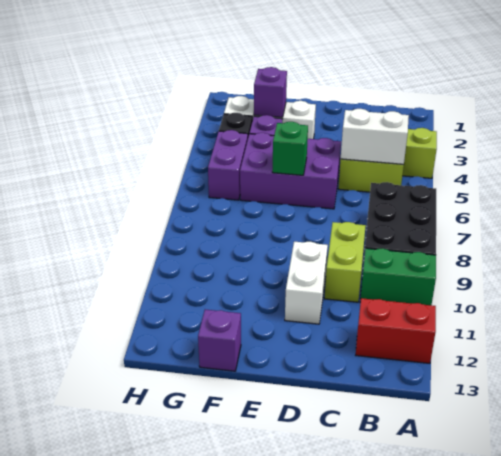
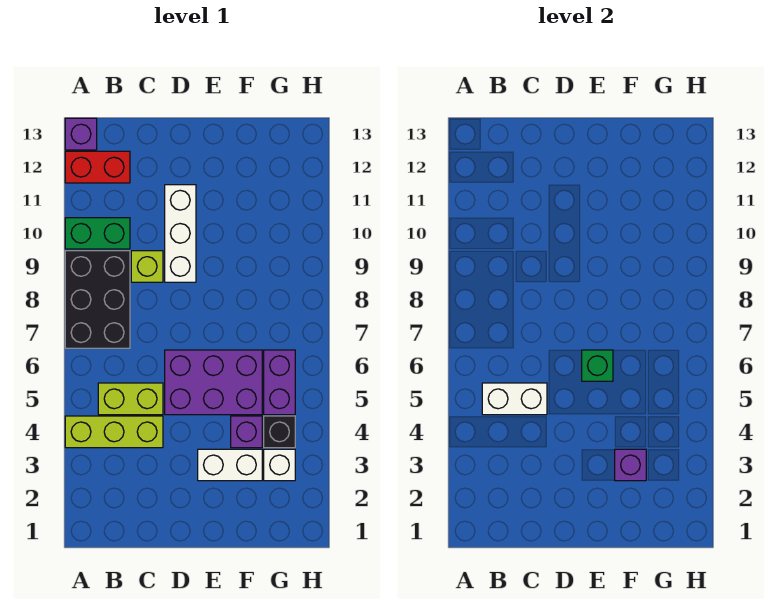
lime brick C9:C10 level 1 -> lime brick C9 level 1
white brick D10:D11 level 1 -> white brick D9:D11 level 1
purple brick F13 level 1 -> purple brick A13 level 1

